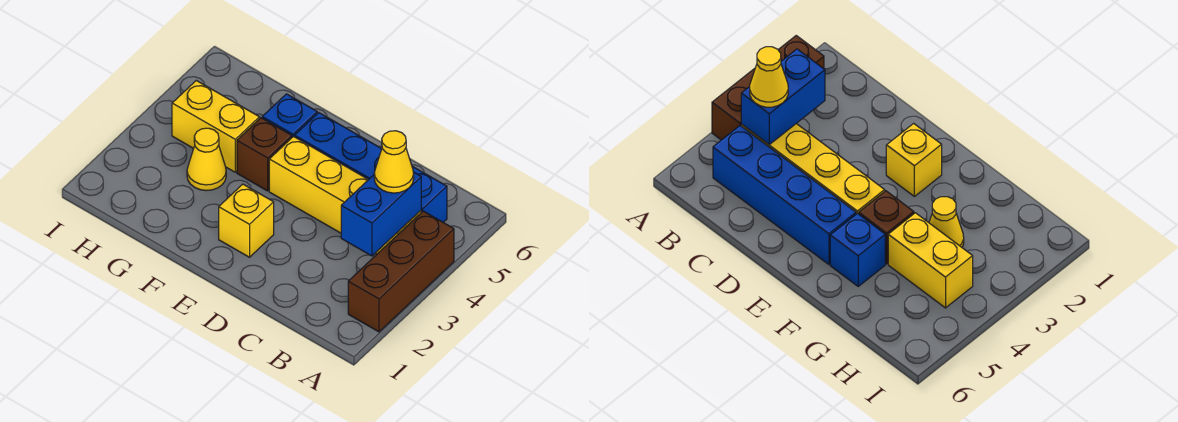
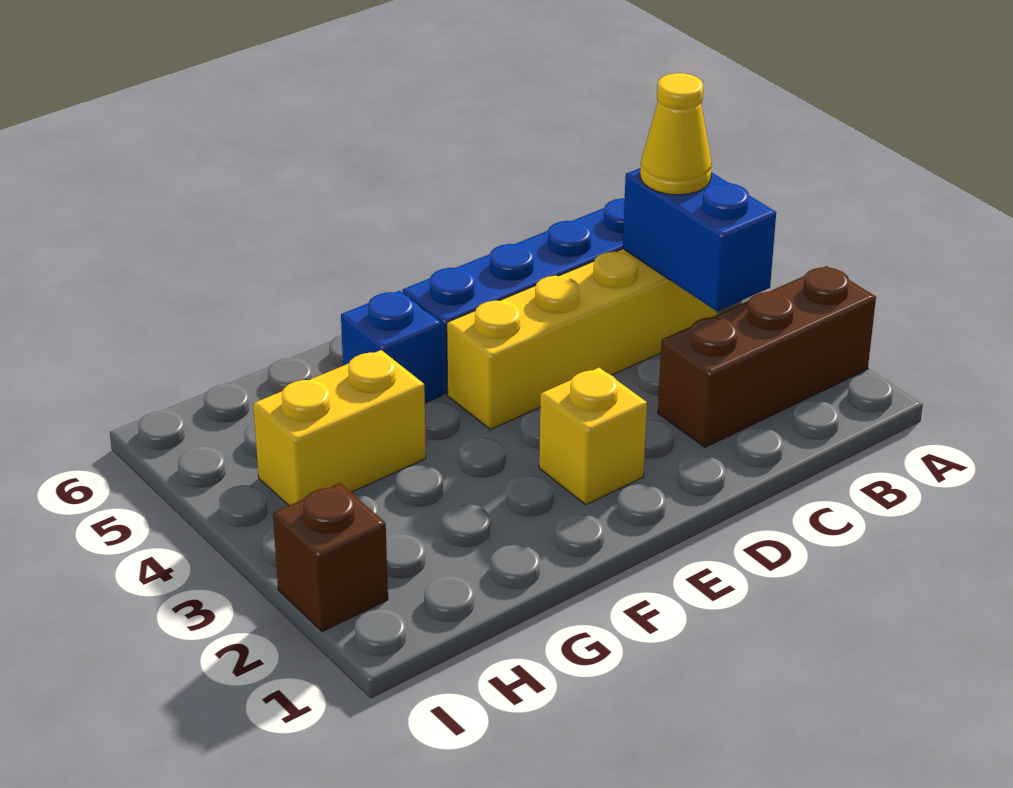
brown brick A2:A4 level 1 -> brown brick A2:C2 level 1
brown brick F4 level 1 -> brown brick I2 level 1
yellow cone G3 level 1 -> none

